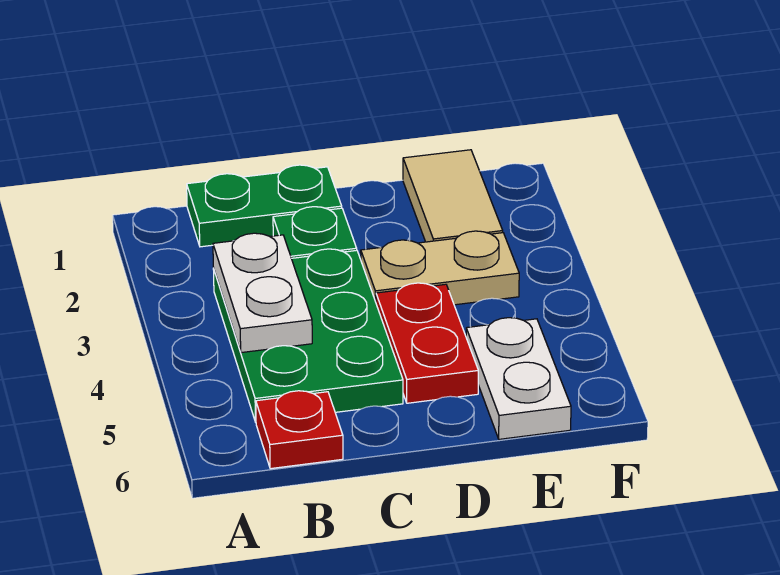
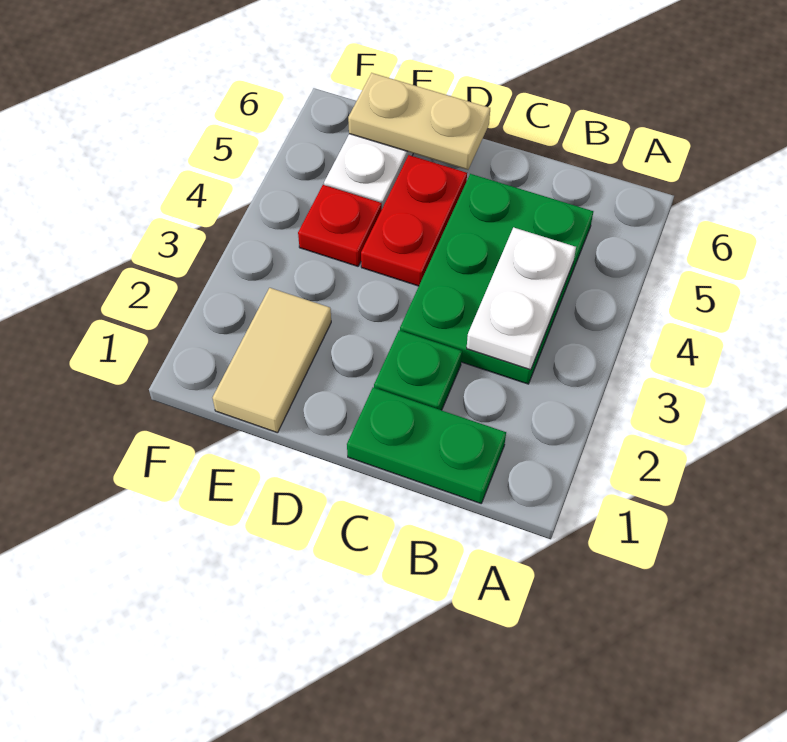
red plate B6 level 1 -> red plate E4 level 1
tan plate D3:E3 level 1 -> tan plate D6:E6 level 2

